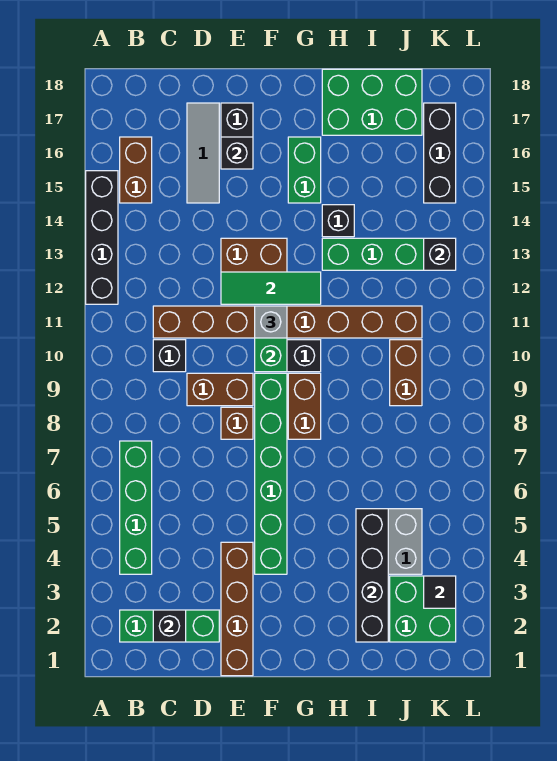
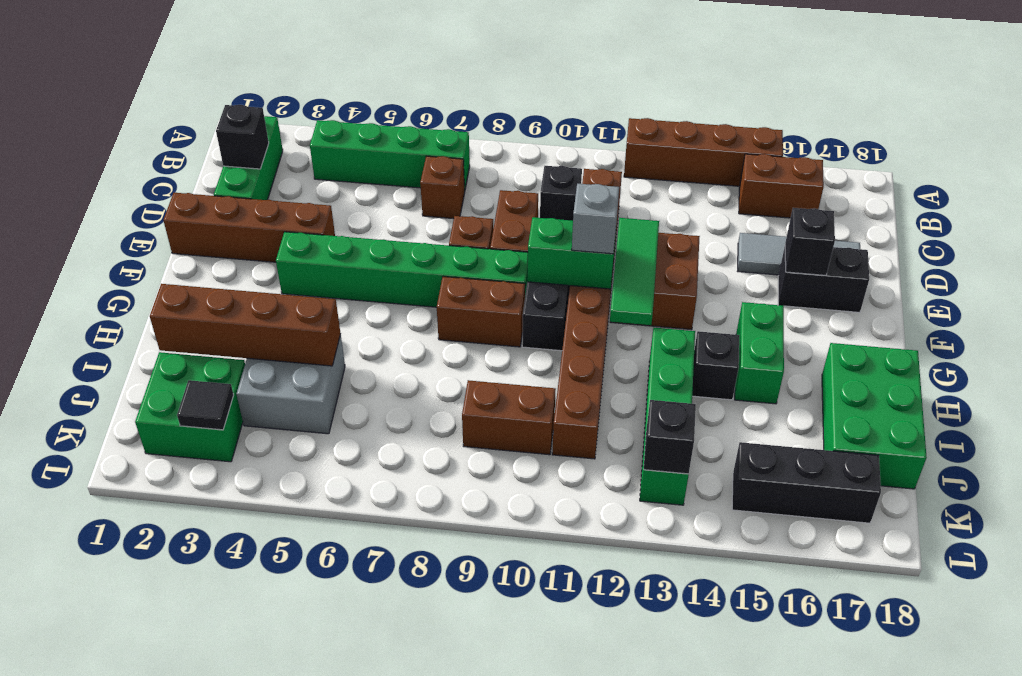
black brick A12:A15 level 1 -> brown brick A12:A15 level 1
none -> brown brick C7 level 1
green brick G15:G16 level 1 -> green brick G15:H15 level 1
black brick I2:I5 level 2 -> brown brick I2:I5 level 2

